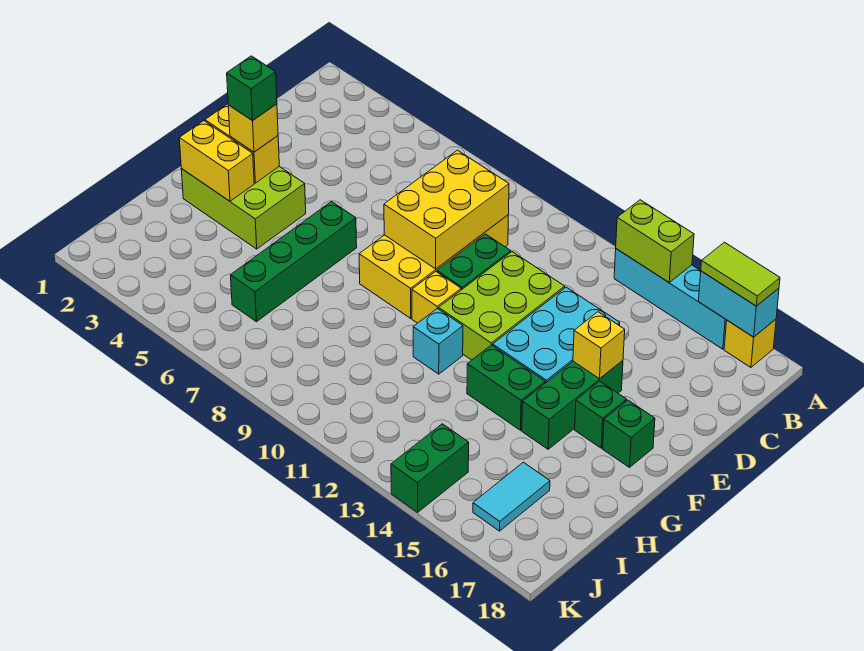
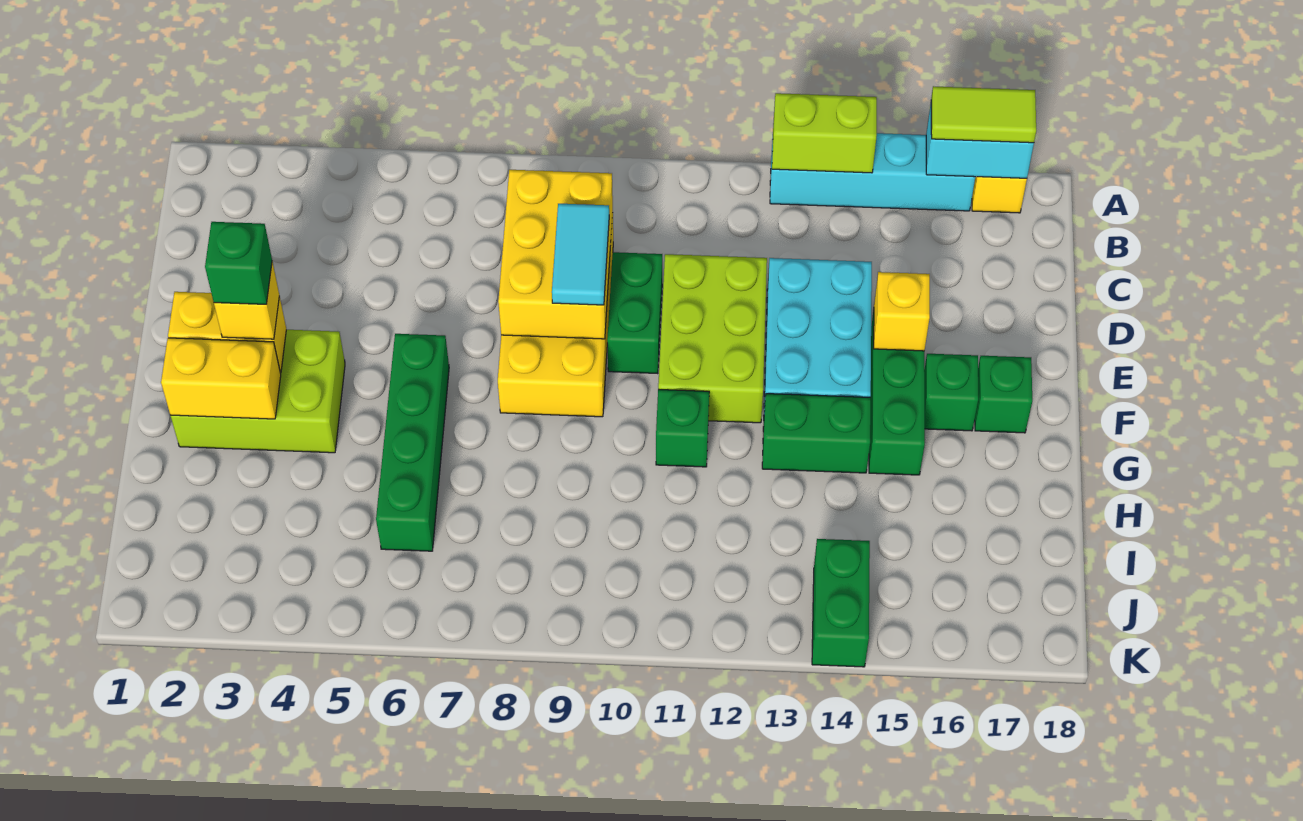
yellow brick F10 level 1 -> none
cyan brick G11 level 1 -> green brick G11 level 1
cyan tile I16:J16 level 1 -> cyan tile D9:E9 level 3

